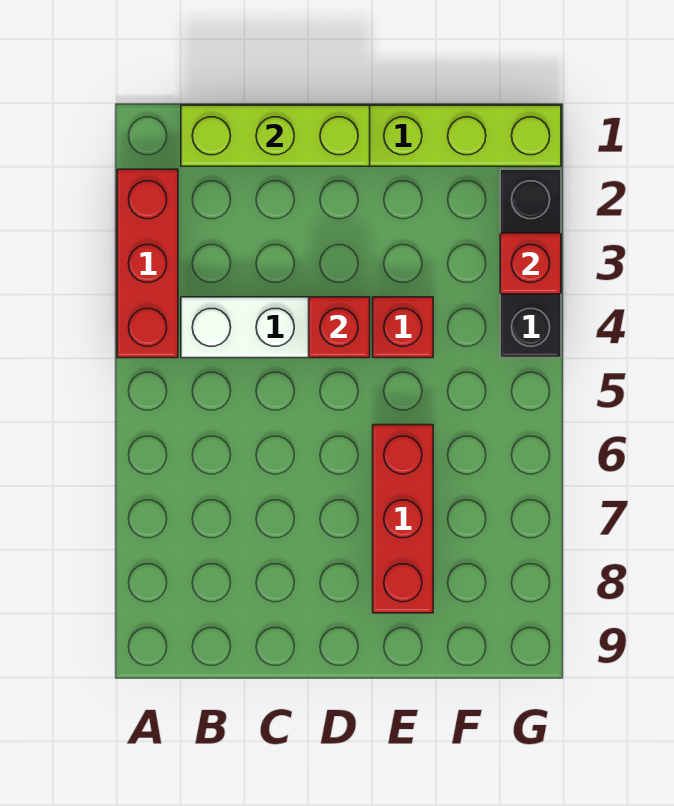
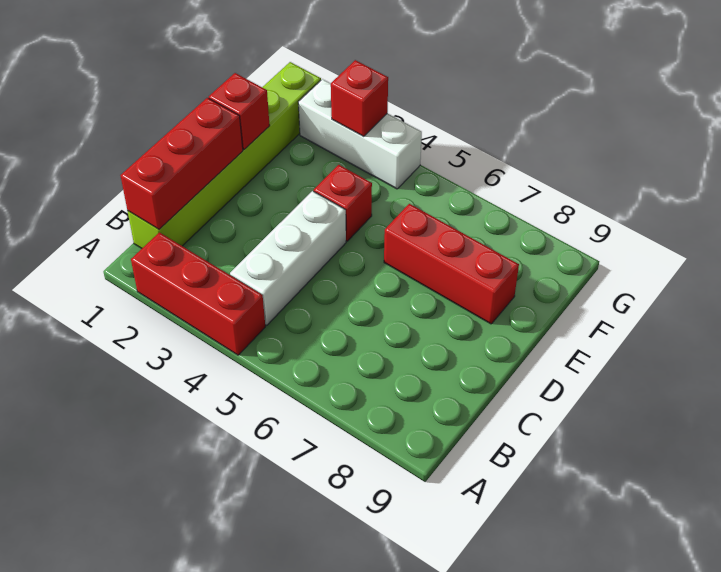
lime brick B1:D1 level 2 -> red brick B1:D1 level 2
red brick D4 level 2 -> red brick E1 level 2
black brick G2:G4 level 1 -> white brick G2:G4 level 1

